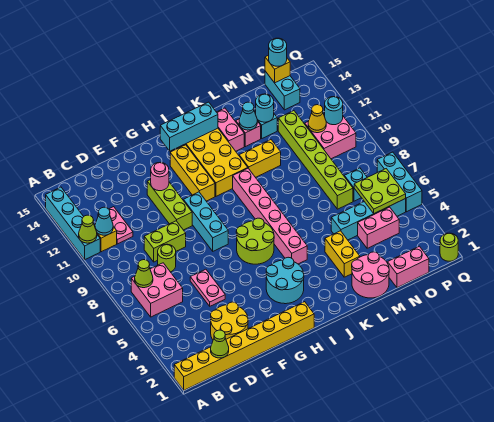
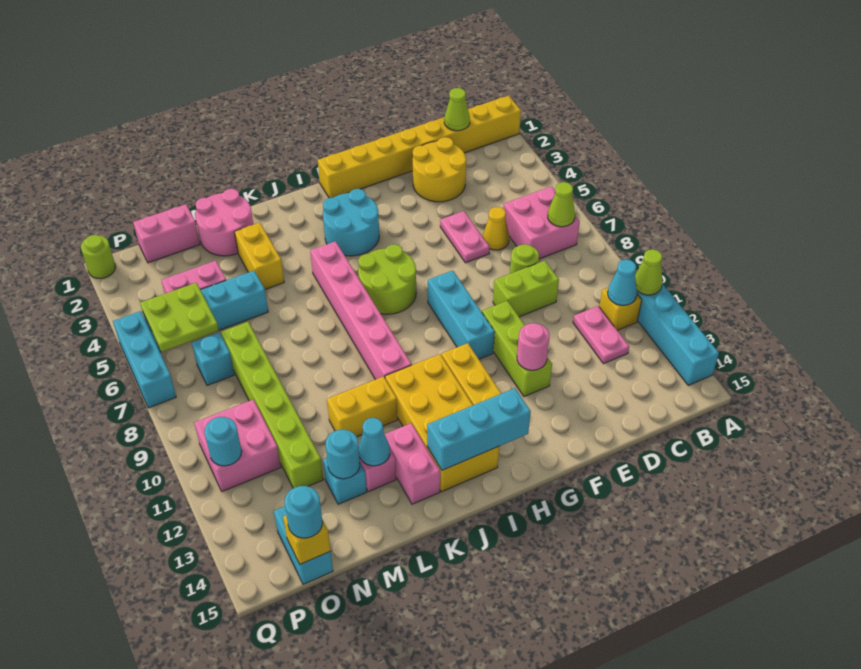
yellow cone O11 level 2 -> yellow cone D6 level 1

